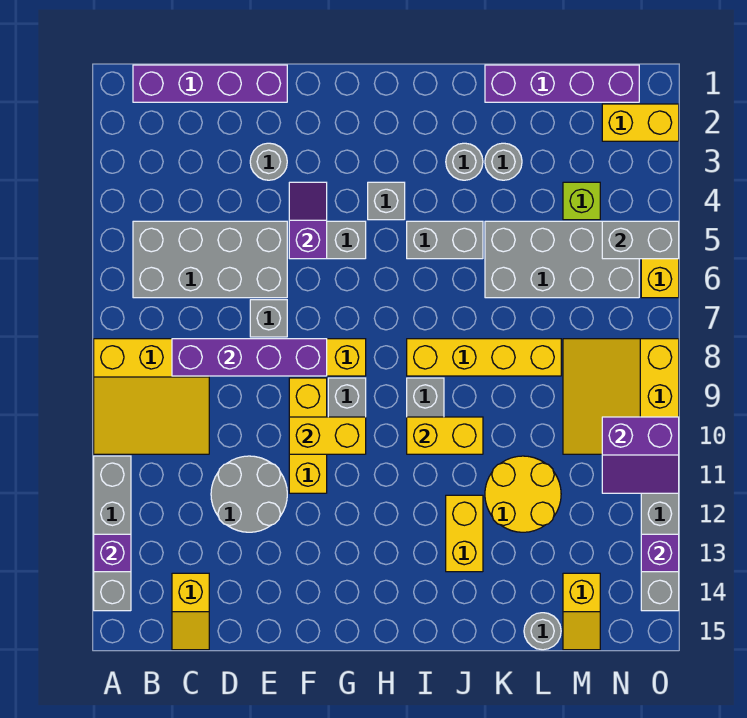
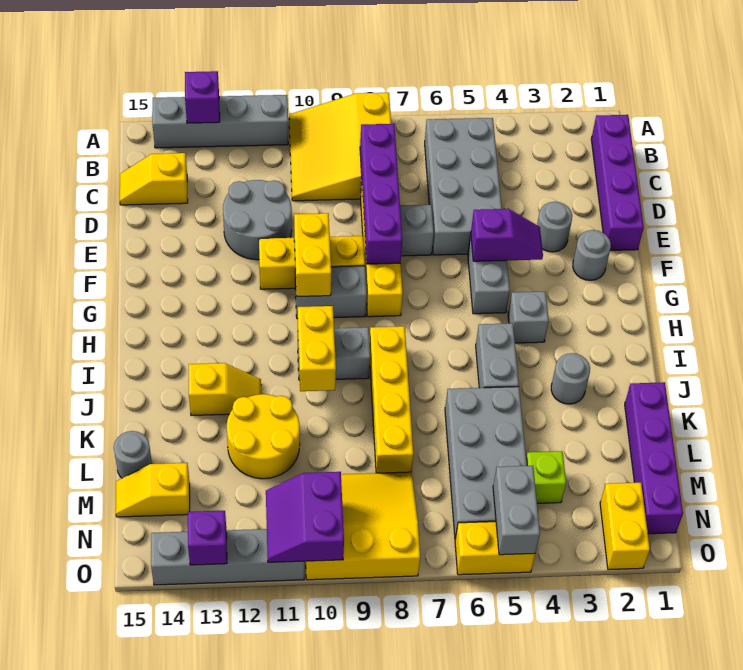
yellow brick J12:J13 level 1 -> yellow slope J12:J13 level 1 top 13
grey round brick K3 level 1 -> grey round brick F2 level 1

